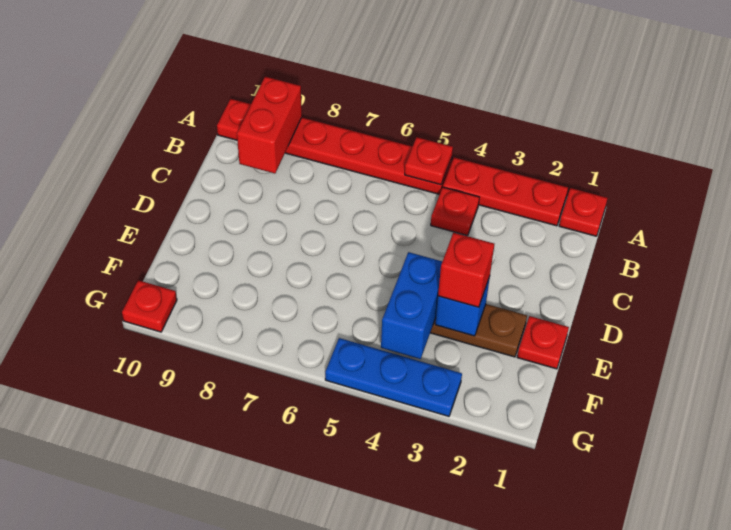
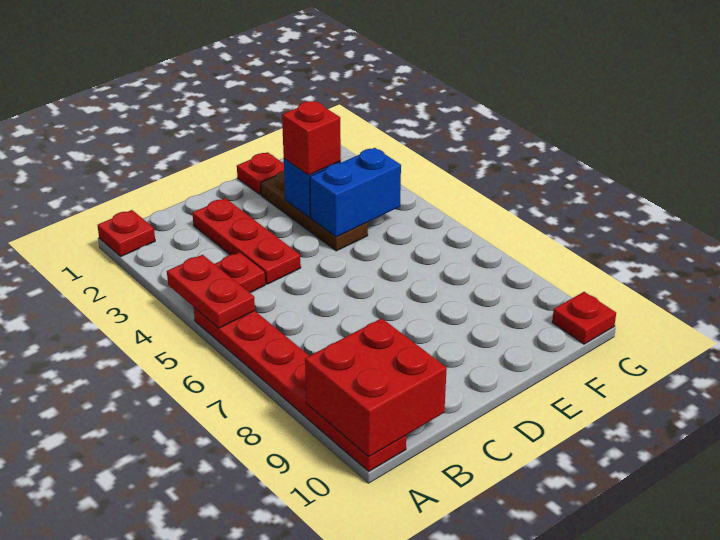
red plate A2:A4 level 1 -> red plate C2:C4 level 1
red plate A5 level 2 -> red plate A4:A5 level 2
red brick A9:B9 level 2 -> red brick A9:B10 level 2
blue plate G3:G5 level 1 -> none

